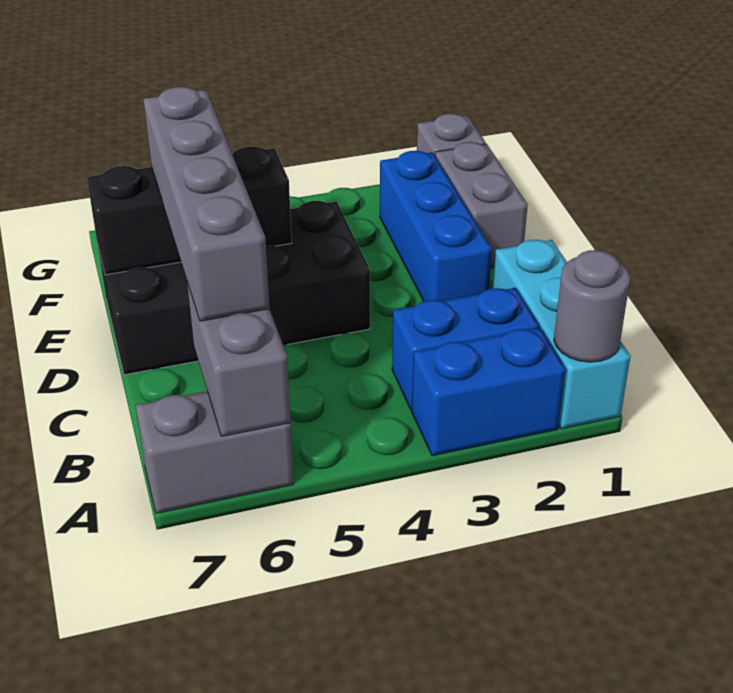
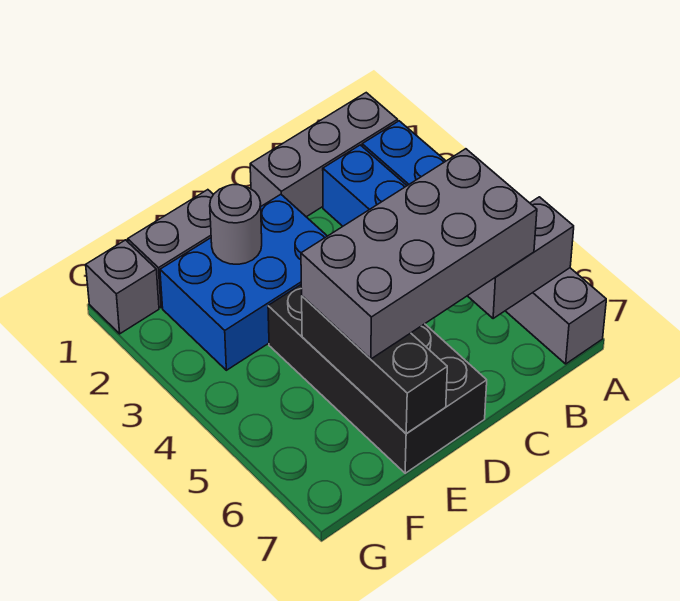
cyan brick A1:C1 level 1 -> grey brick A1:C1 level 1
grey round brick A1 level 2 -> grey round brick E2 level 2
grey brick B6:E6 level 3 -> grey brick B5:E6 level 3
blue brick D2:F2 level 1 -> blue brick D2:F3 level 1

